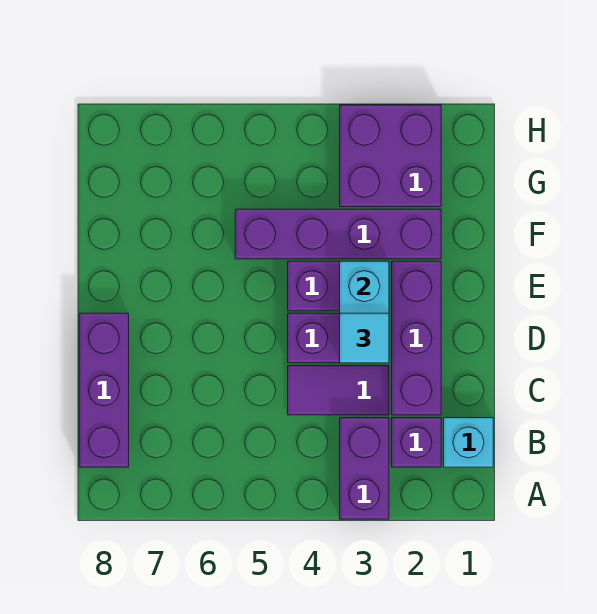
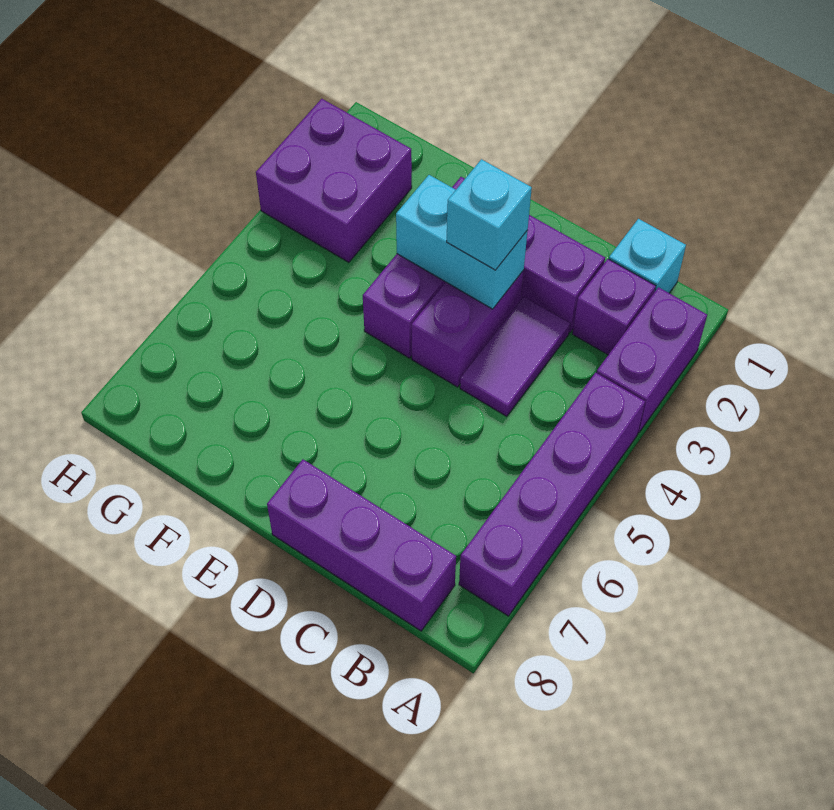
purple brick A3:B3 level 1 -> purple brick A2:A3 level 1
cyan tile D3 level 3 -> cyan brick D3 level 3
purple brick F2:F5 level 1 -> purple brick A4:A7 level 1

